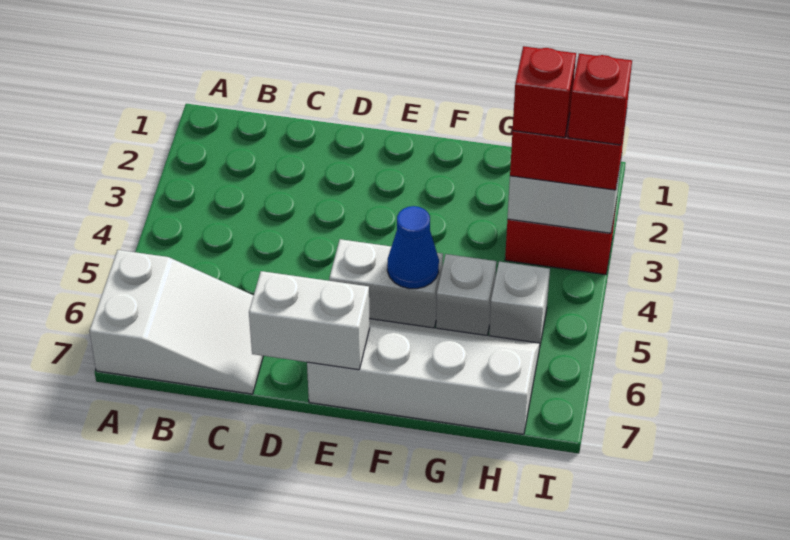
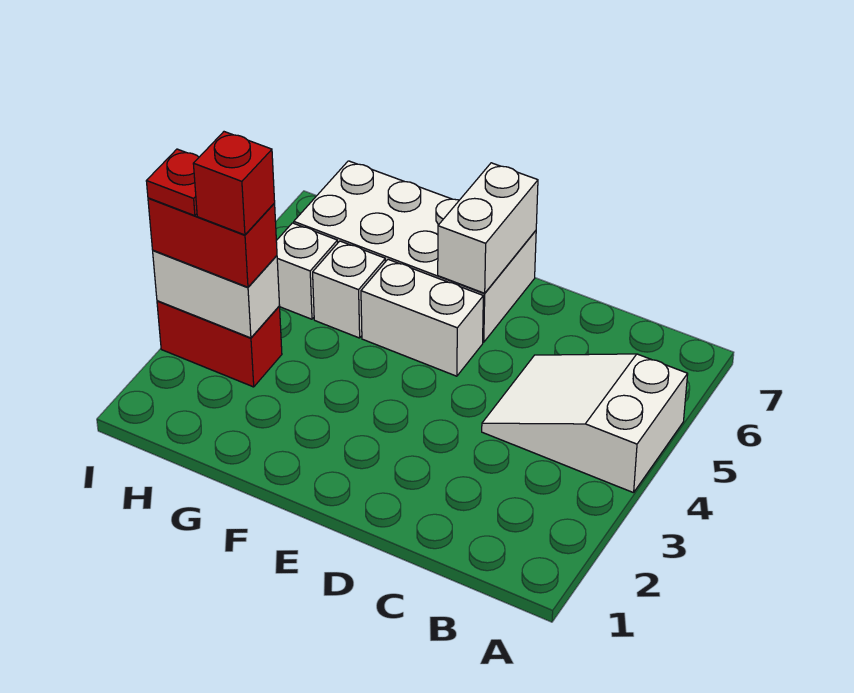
white slope A6:C7 level 1 top A -> white slope A4:C5 level 1 top A
white brick D7:E7 level 2 -> white brick E6:E7 level 2
white slope E6:H7 level 1 top 7 -> white brick E6:H7 level 1
blue cone F5 level 2 -> none
red brick I3 level 4 -> red plate I3 level 4

